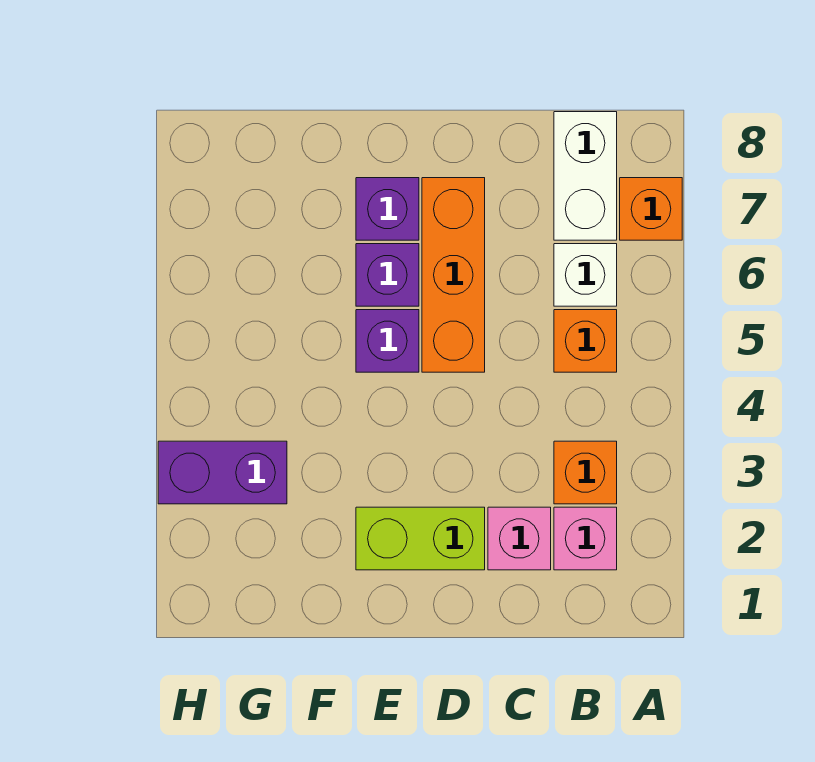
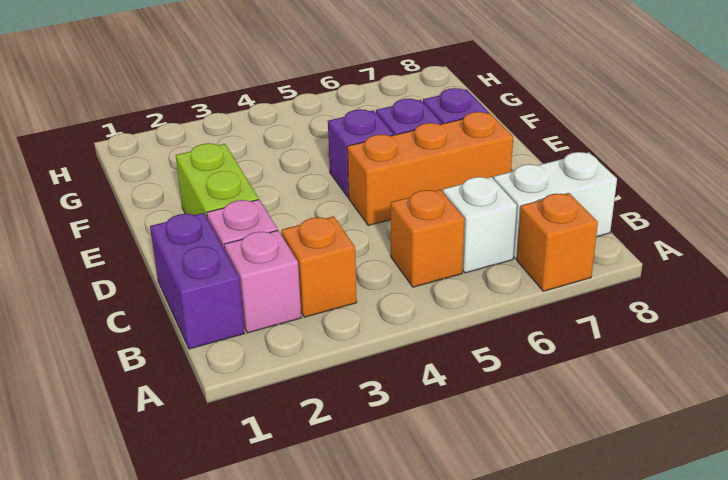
purple brick G3:H3 level 1 -> purple brick B1:C1 level 1

